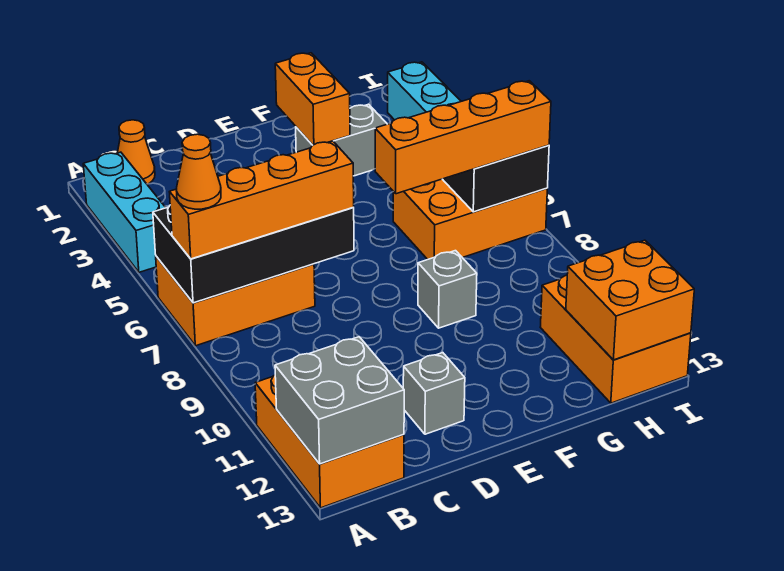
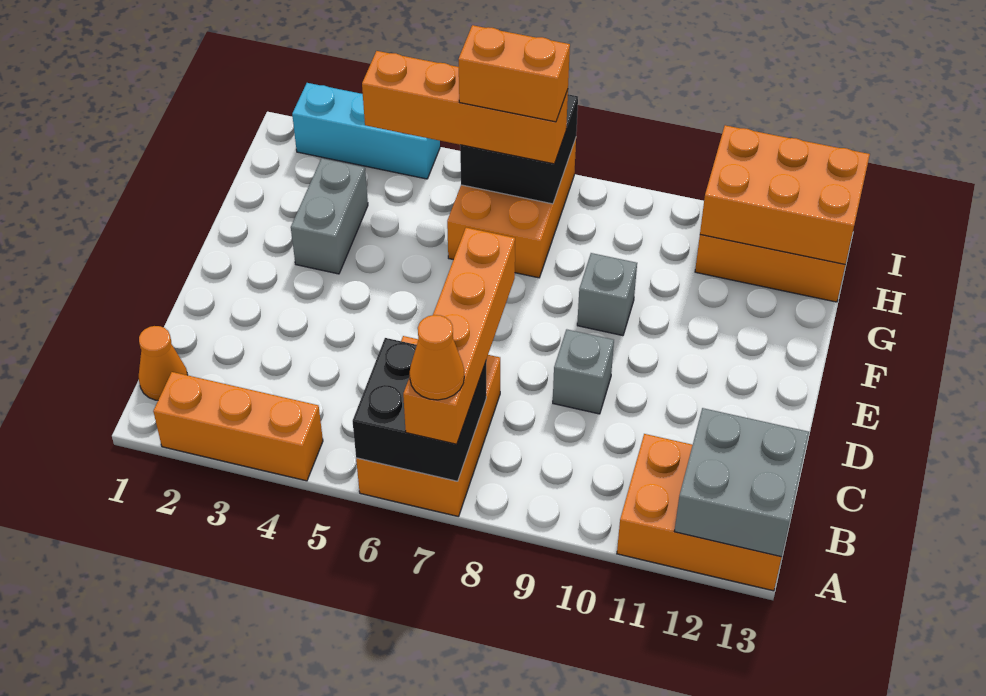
cyan brick A2:A4 level 1 -> orange brick A2:A4 level 1
black brick A6:D7 level 2 -> black brick A6:B7 level 2
grey brick D12 level 1 -> grey brick D9 level 1
orange brick F2:F3 level 2 -> orange brick H6:H7 level 4
orange brick F7:I7 level 3 -> orange brick H4:H7 level 3
orange brick H12:I13 level 2 -> orange brick H11:I13 level 2

